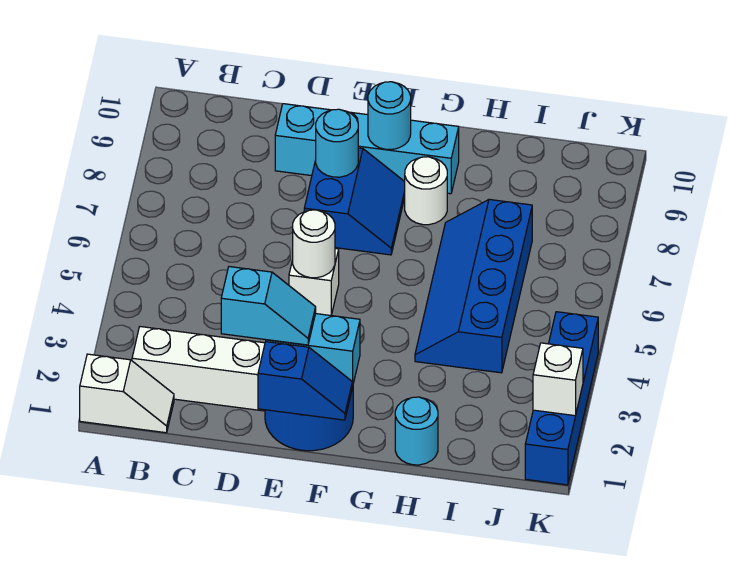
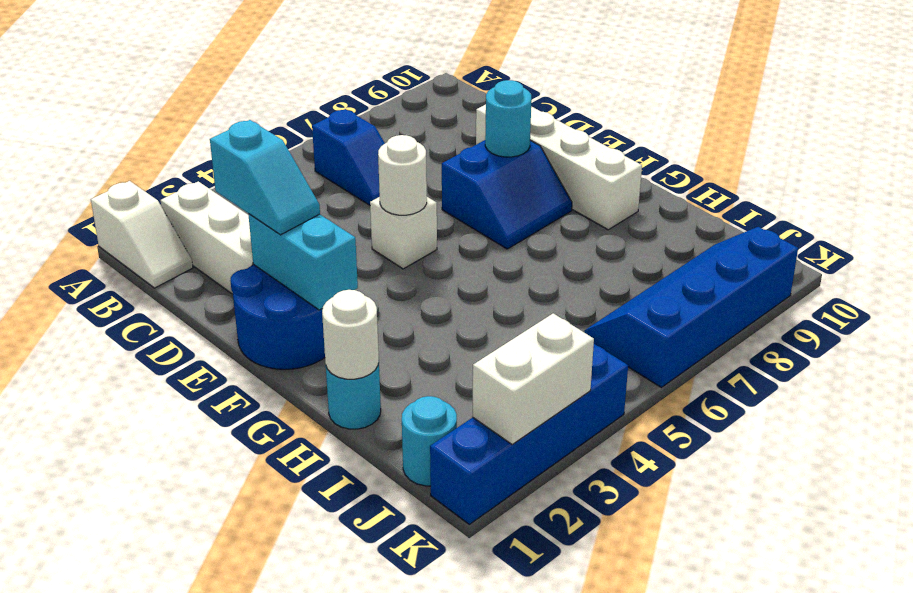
cyan brick D9:G9 level 1 -> white brick D9:G9 level 1
blue slope E1:F1 level 2 top E -> blue slope B6:C6 level 1 top B
cyan round brick F9 level 2 -> cyan round brick J1 level 1
white round brick G8 level 1 -> white round brick H1 level 2
blue slope H4:I7 level 1 top I -> blue slope J6:K9 level 1 top K
white brick K2 level 2 -> white brick K2:K3 level 2

